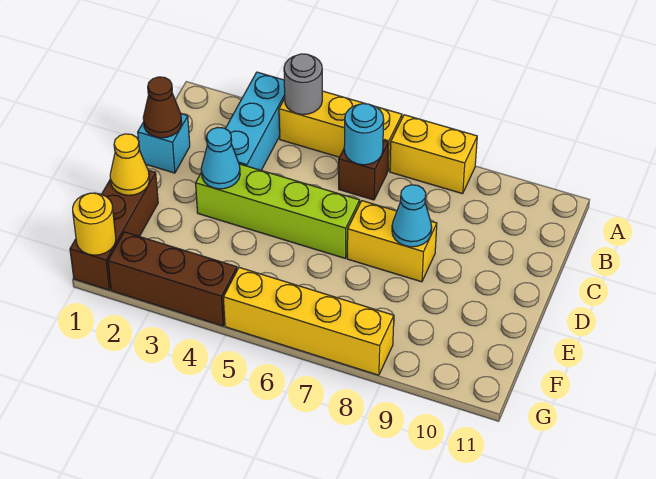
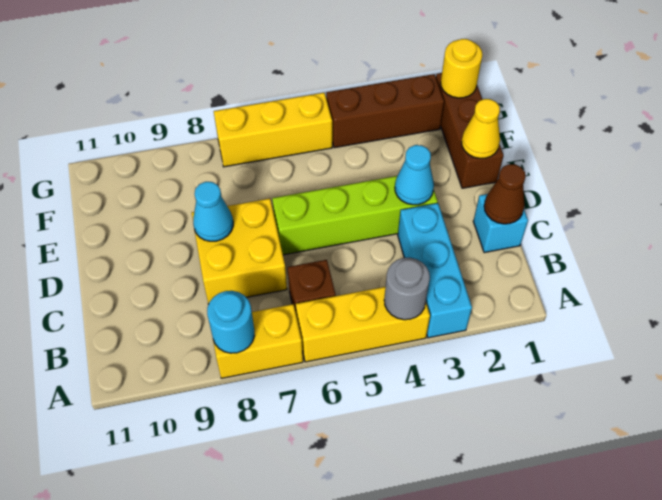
cyan round brick B6 level 2 -> cyan round brick A8 level 2
yellow brick D7:D8 level 1 -> yellow brick C7:D8 level 1
yellow brick G5:G8 level 1 -> yellow brick G5:G7 level 1

